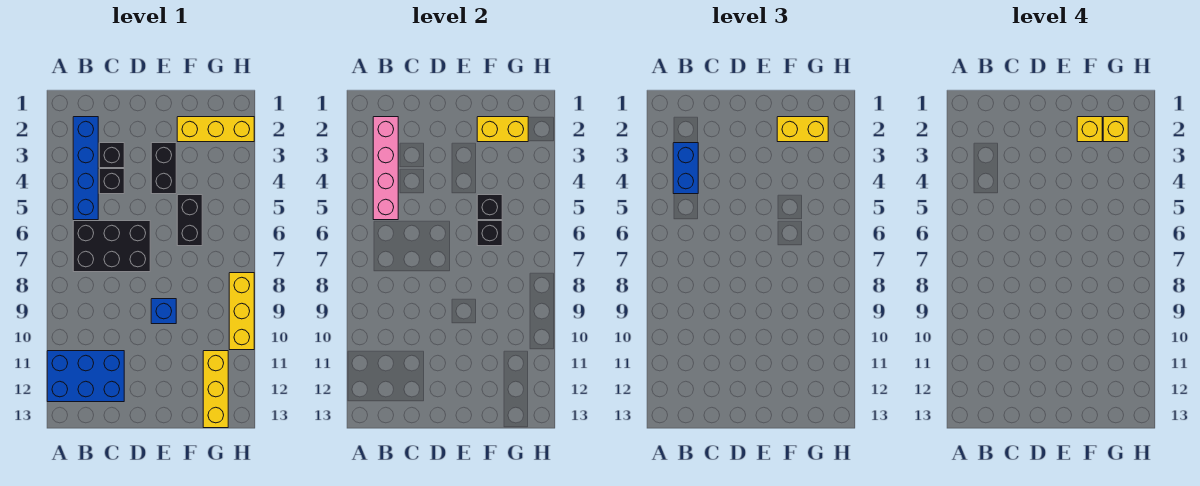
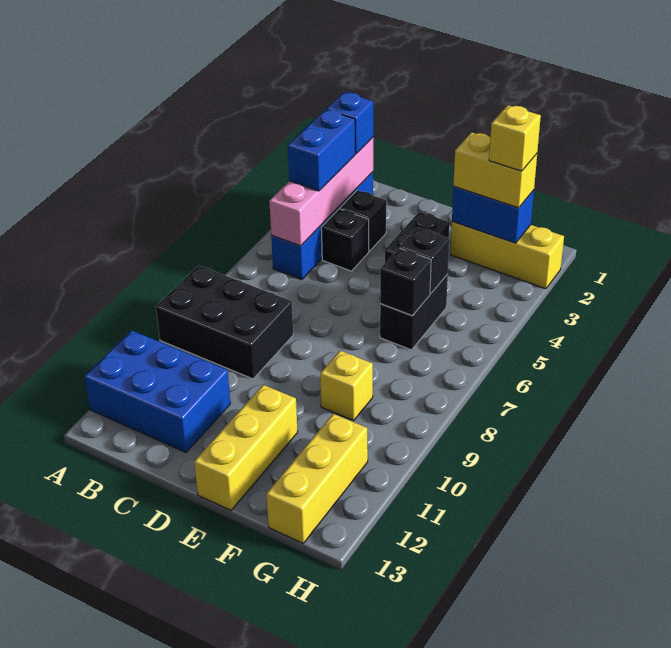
black brick B6:D7 level 1 -> black brick A8:C9 level 1
blue brick E9 level 1 -> blue brick B2 level 3
yellow brick F2:G2 level 2 -> blue brick F2:G2 level 2
yellow brick F2 level 4 -> yellow brick F9 level 1
yellow brick H8:H10 level 1 -> yellow brick E11:E13 level 1

